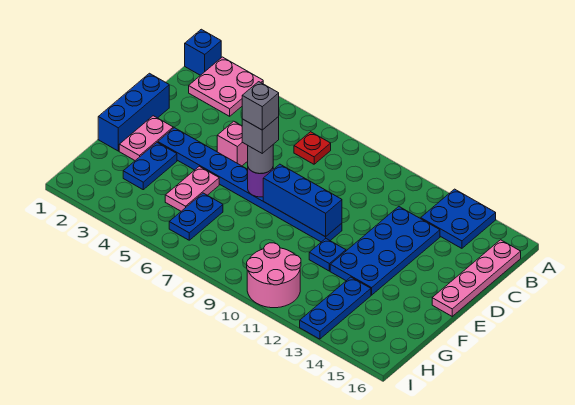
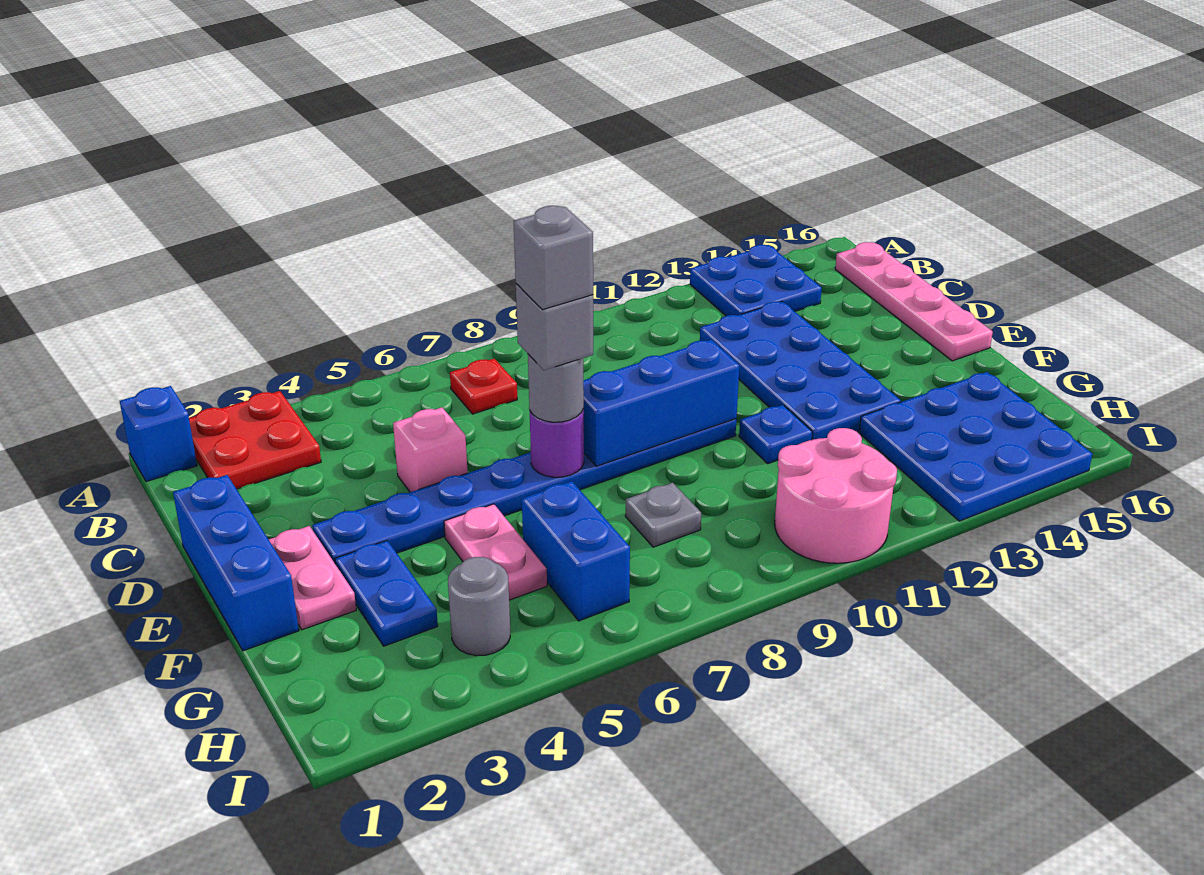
pink plate A2:B3 level 1 -> red plate A2:B3 level 1
blue plate G6:H6 level 1 -> blue brick G6:H6 level 1
none -> grey plate G8 level 1
blue plate G13:I13 level 1 -> blue plate G13:I15 level 1
none -> grey round brick H4 level 1

